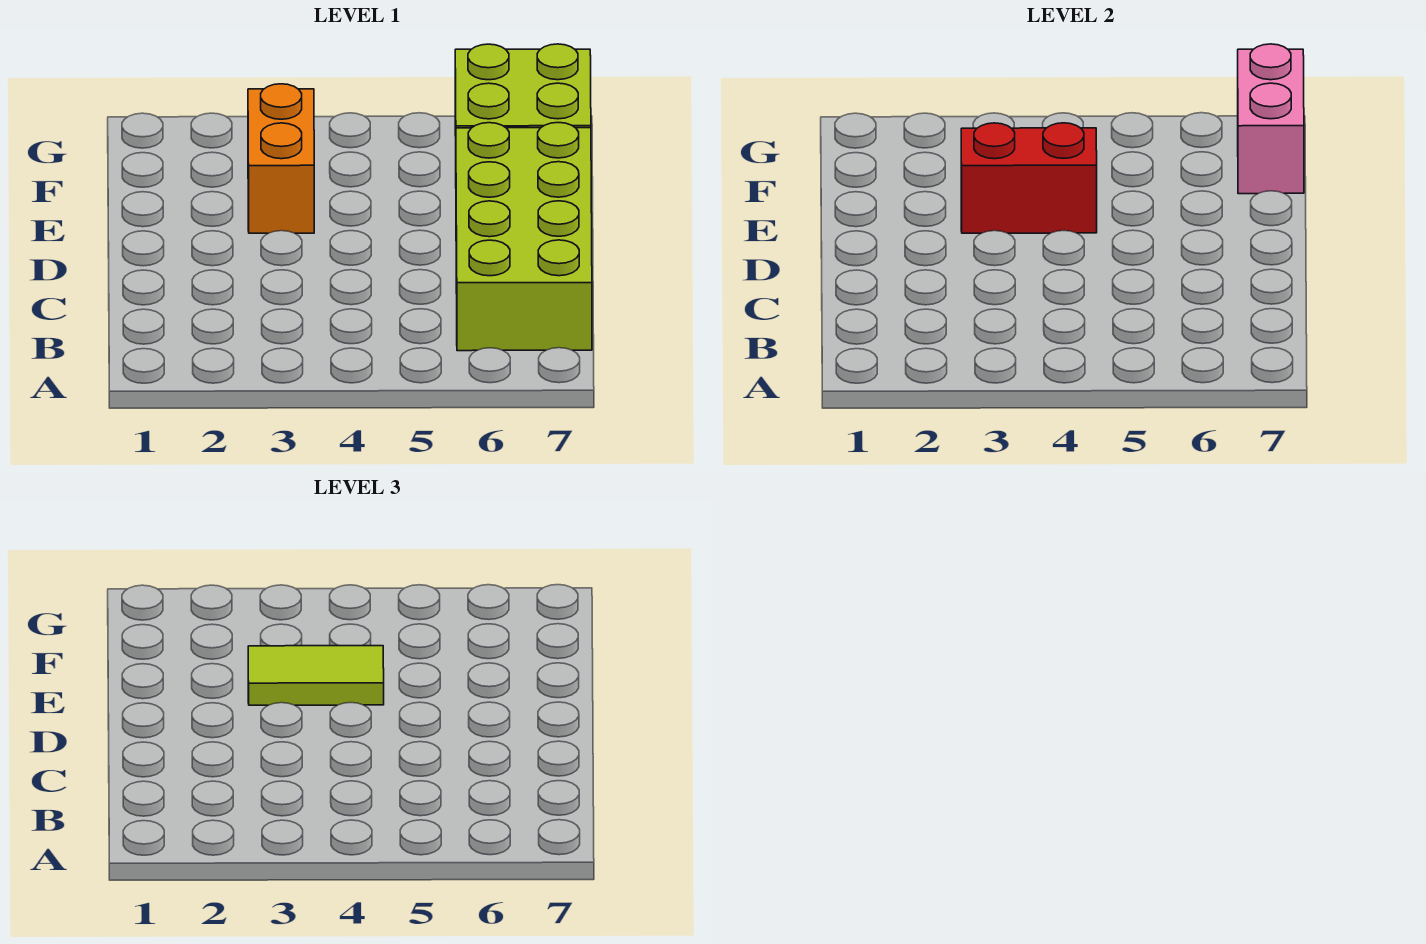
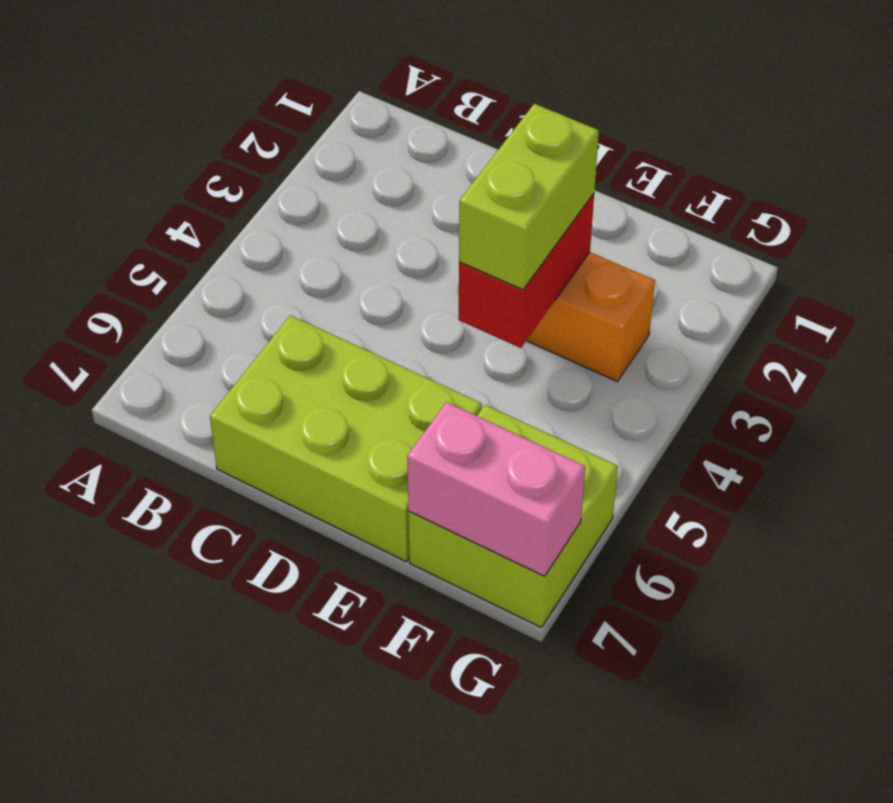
lime brick B6:E7 level 1 -> lime brick C6:E7 level 1
lime tile E3:E4 level 3 -> lime brick E3:E4 level 3

